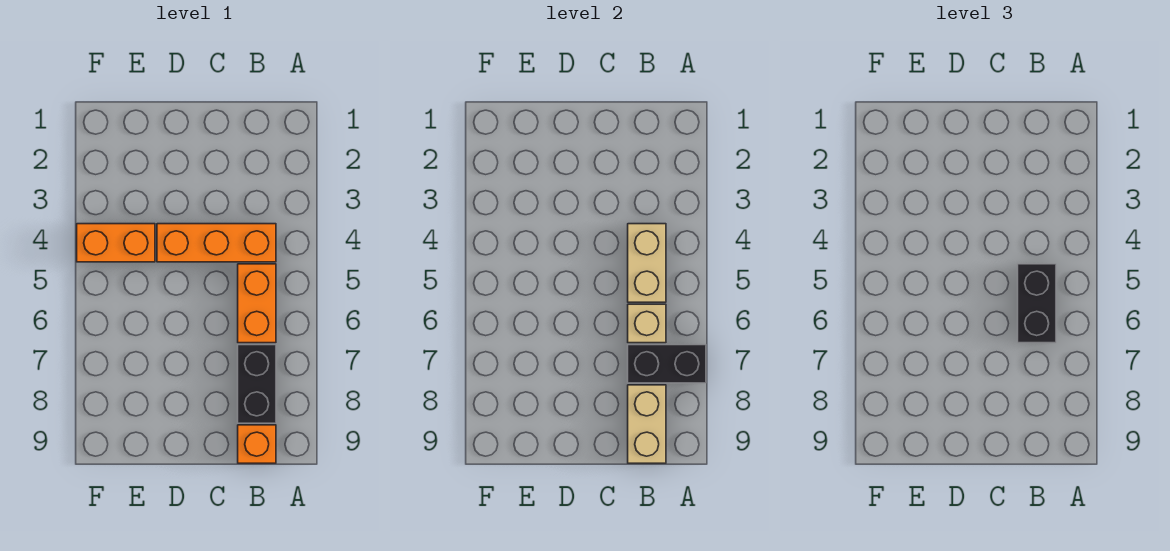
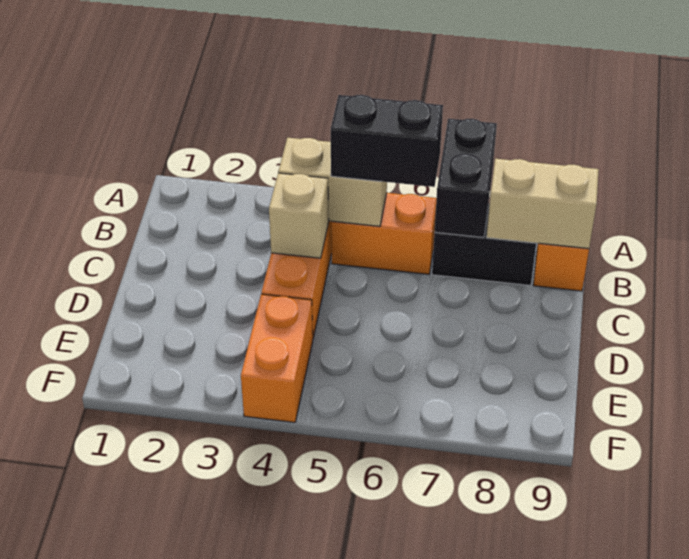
tan brick B6 level 2 -> tan brick C4 level 2

